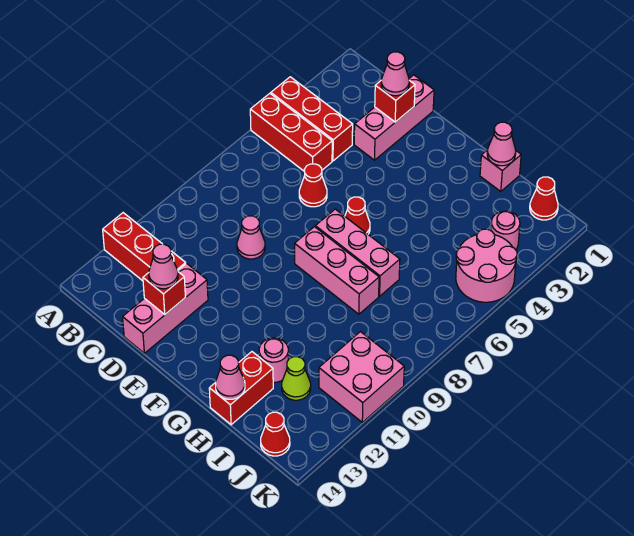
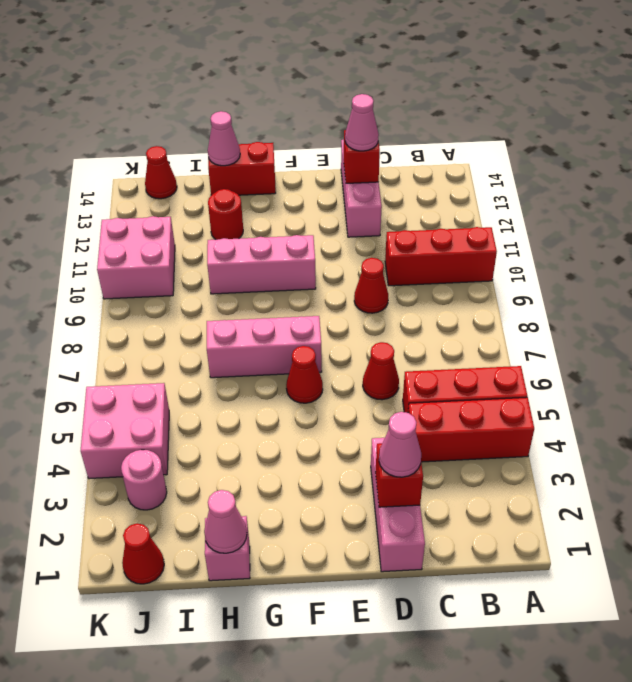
red brick A12:C12 level 1 -> red brick A10:C10 level 1
pink cone D9 level 1 -> red cone D9 level 1
pink brick F8:H8 level 1 -> pink brick F10:H10 level 1
pink round brick H12 level 1 -> red round brick H12 level 1
red brick H13:H14 level 1 -> red brick G14:H14 level 1
lime cone I12 level 1 -> none
pink round brick J4:K5 level 1 -> pink brick J4:K5 level 1

